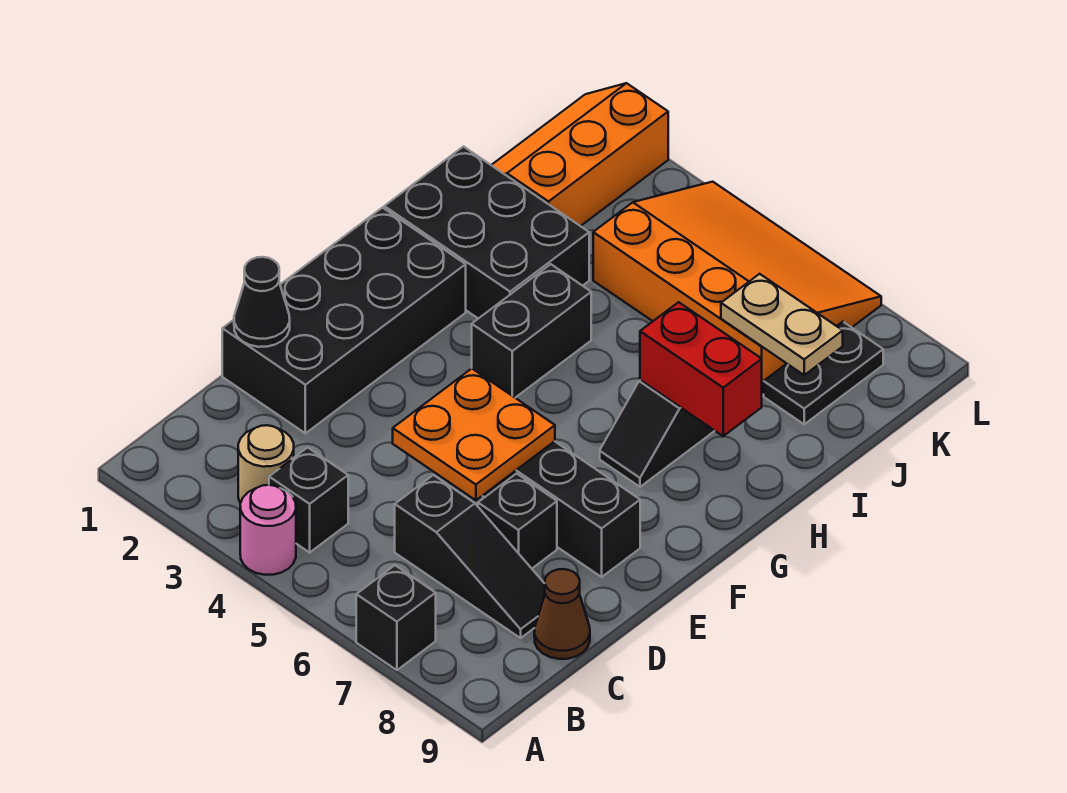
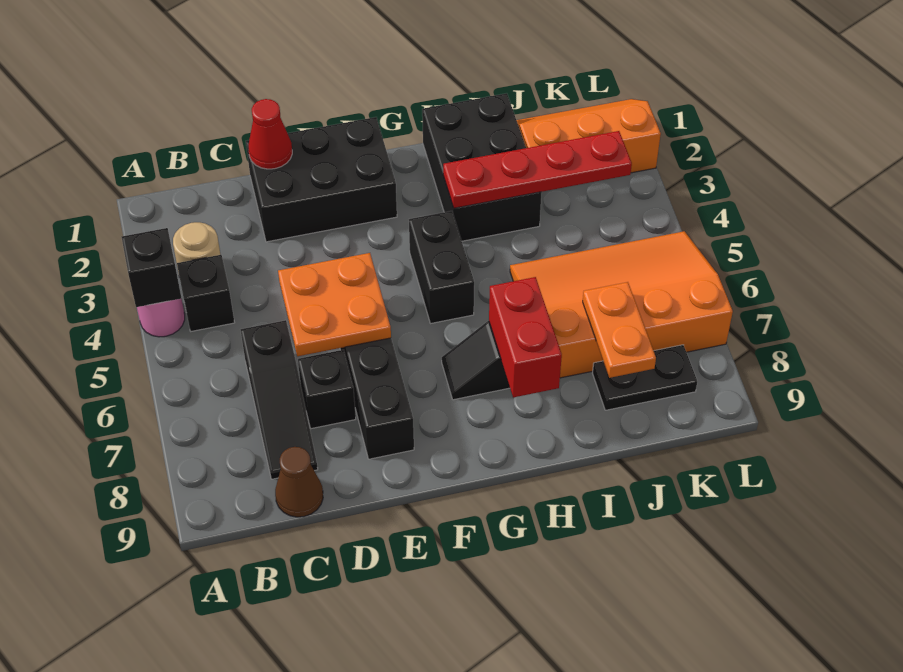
black brick A7 level 1 -> black brick A4 level 2
black brick D1:G2 level 1 -> black brick D1:F2 level 1
black cone D1 level 2 -> red cone D1 level 2
black brick G4:H4 level 1 -> black brick G4:G5 level 1
none -> red plate H3:K3 level 2
orange slope J4:L7 level 1 top J -> orange slope I5:L7 level 1 top 7
tan plate J7:J8 level 2 -> orange plate J7:J8 level 2

